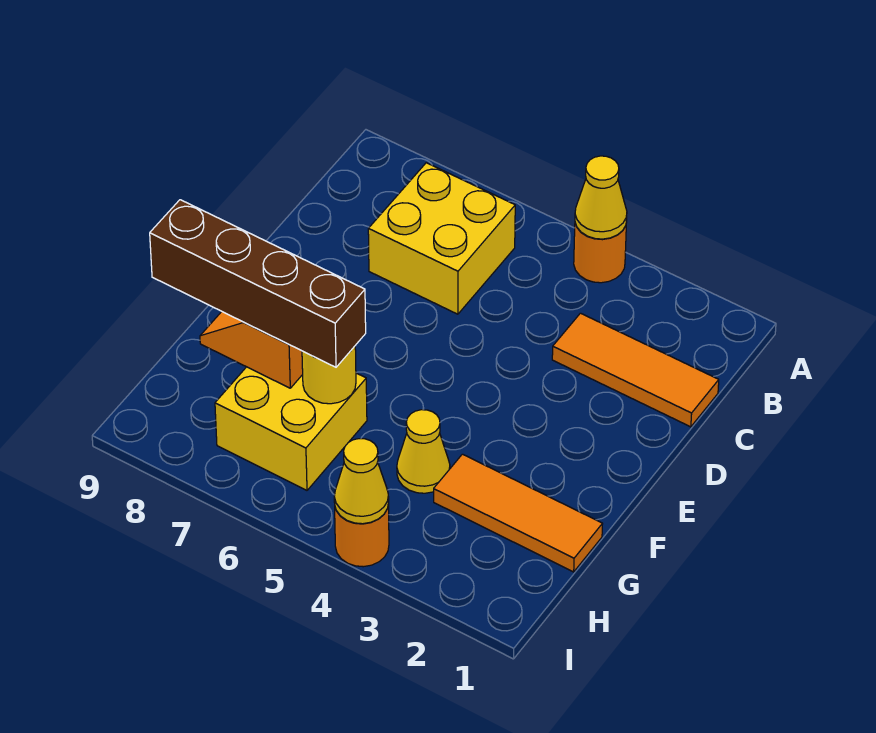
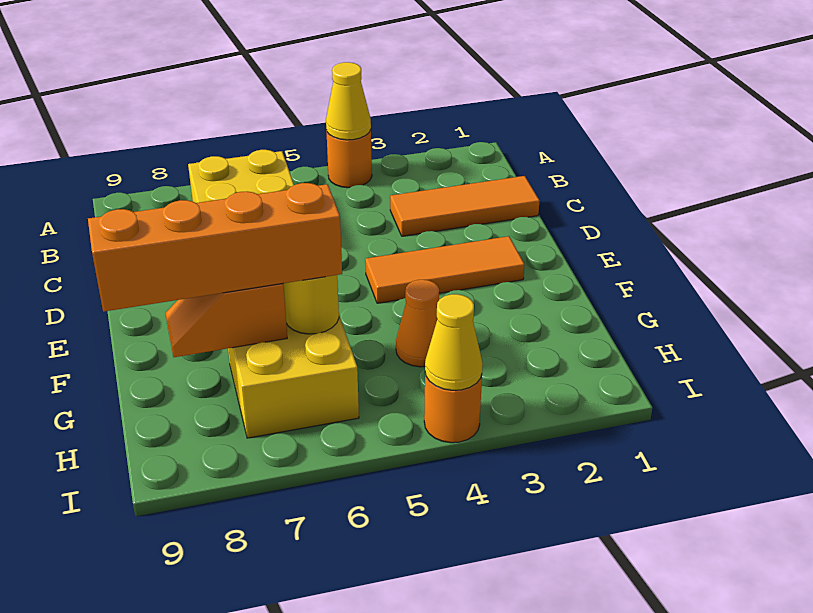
orange tile G1:G3 level 1 -> orange tile E2:E4 level 1
yellow cone G4 level 1 -> orange cone G4 level 1
brown brick G6:G9 level 3 -> orange brick G6:G9 level 3

